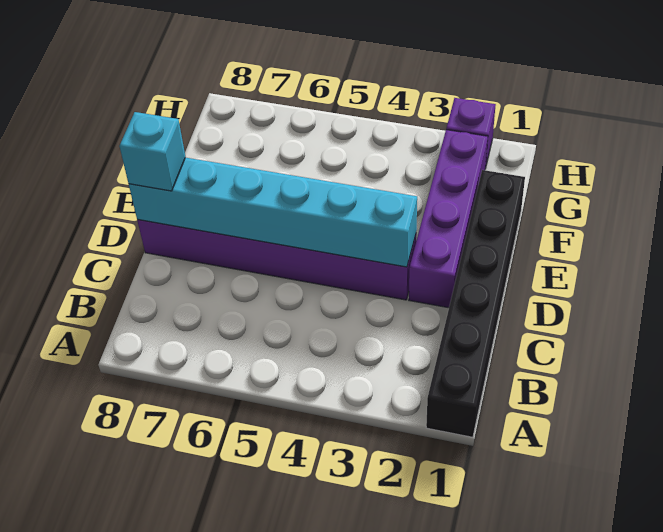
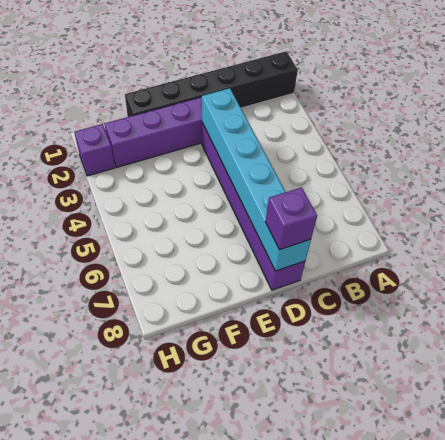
cyan brick D8 level 3 -> purple brick D8 level 3

